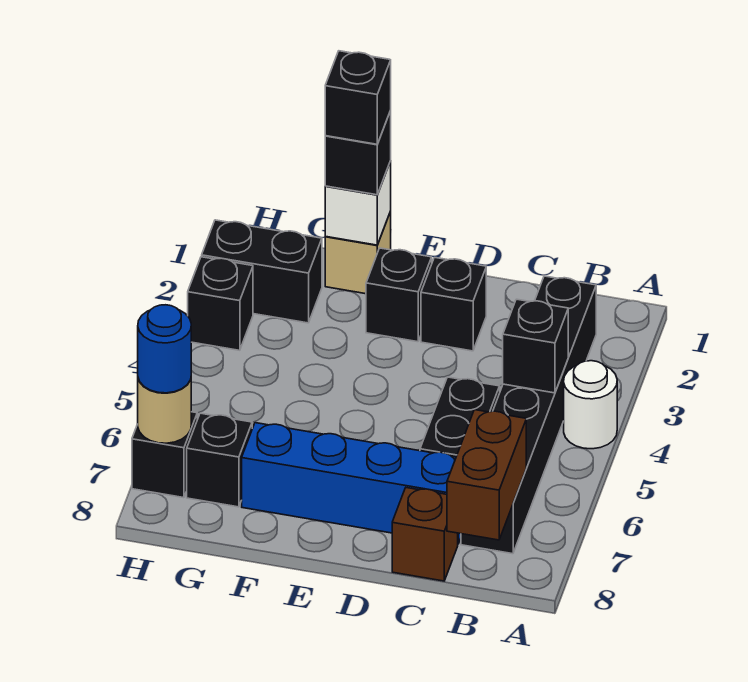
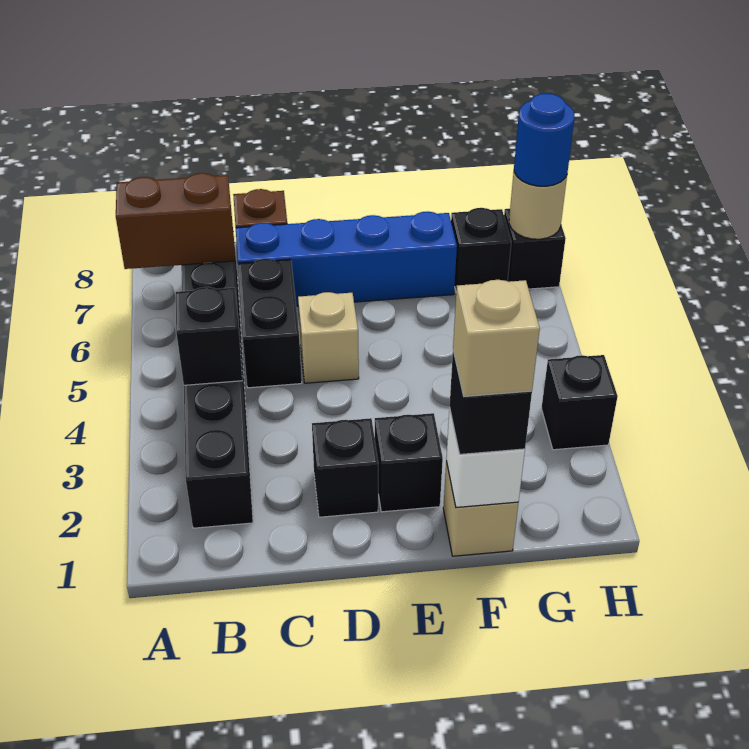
white round brick A4 level 1 -> none
brown brick B7:B8 level 2 -> brown brick A7:B7 level 2
none -> tan brick D5 level 1
black brick F1 level 4 -> tan brick F1 level 4
black brick G2:H2 level 1 -> none

